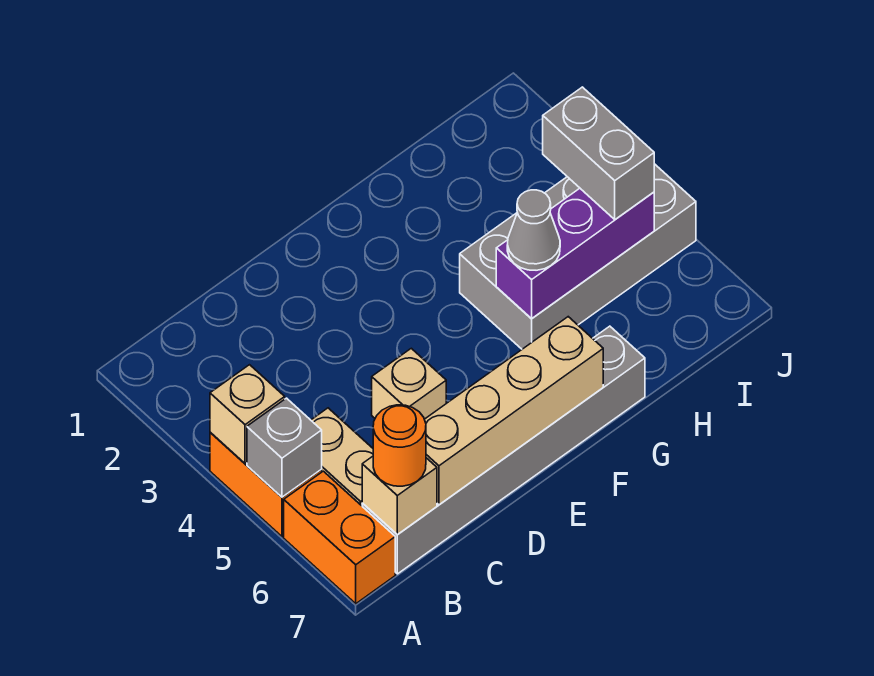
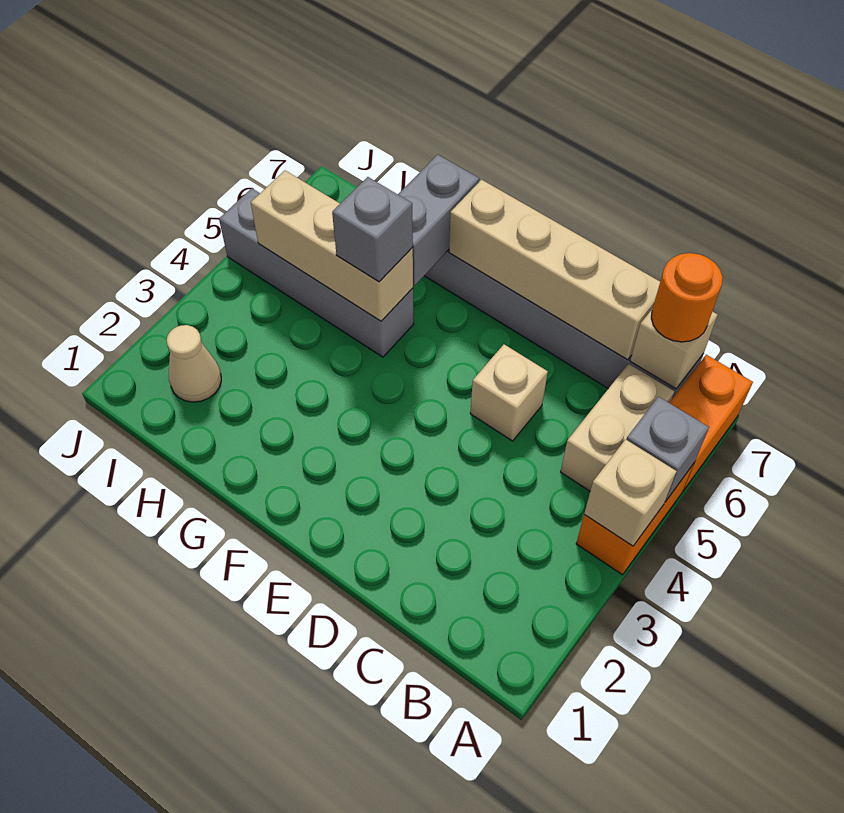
grey brick G4:J5 level 1 -> grey brick G5:J5 level 1
purple brick G5:I5 level 2 -> tan brick G5:I5 level 2
grey cone G5 level 3 -> grey brick G5 level 3
none -> tan cone I2 level 1
grey brick I4:I5 level 3 -> grey brick G6:G7 level 2

